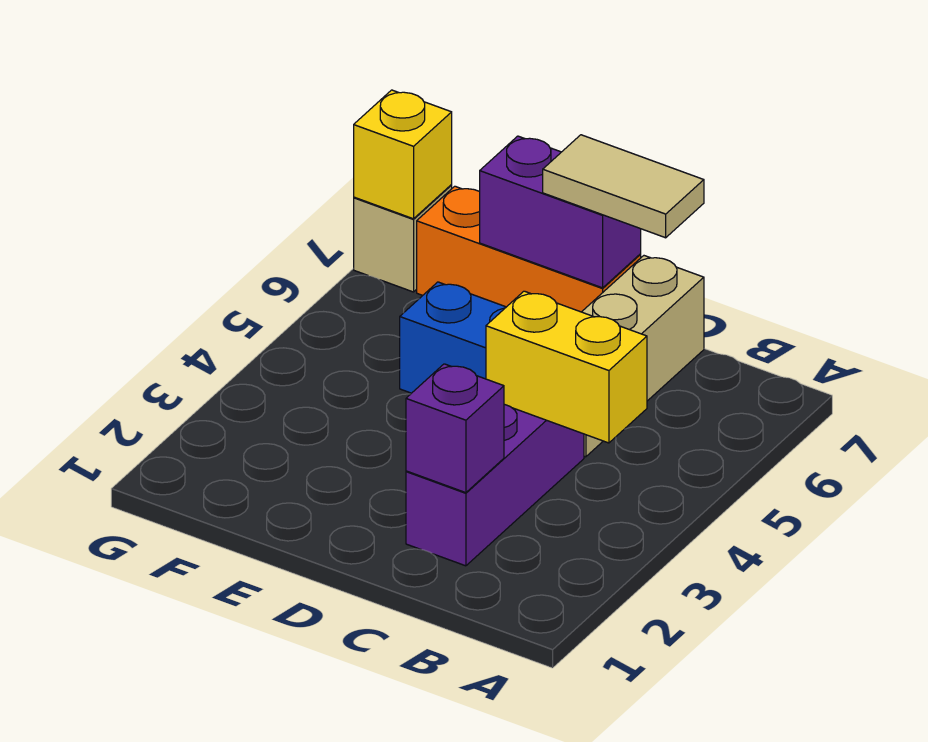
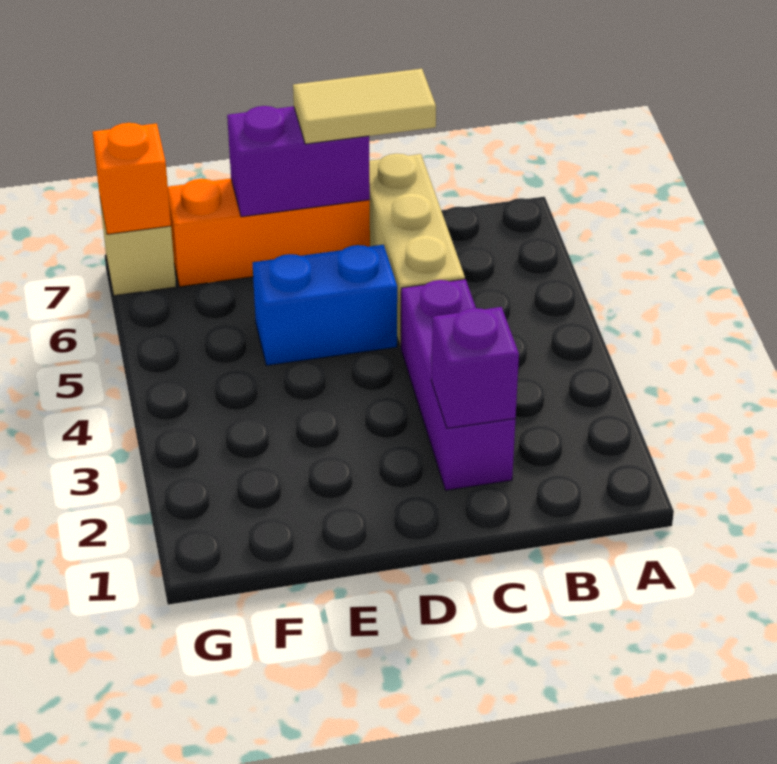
yellow brick B4:C4 level 2 -> none
yellow brick G7 level 2 -> orange brick G7 level 2

